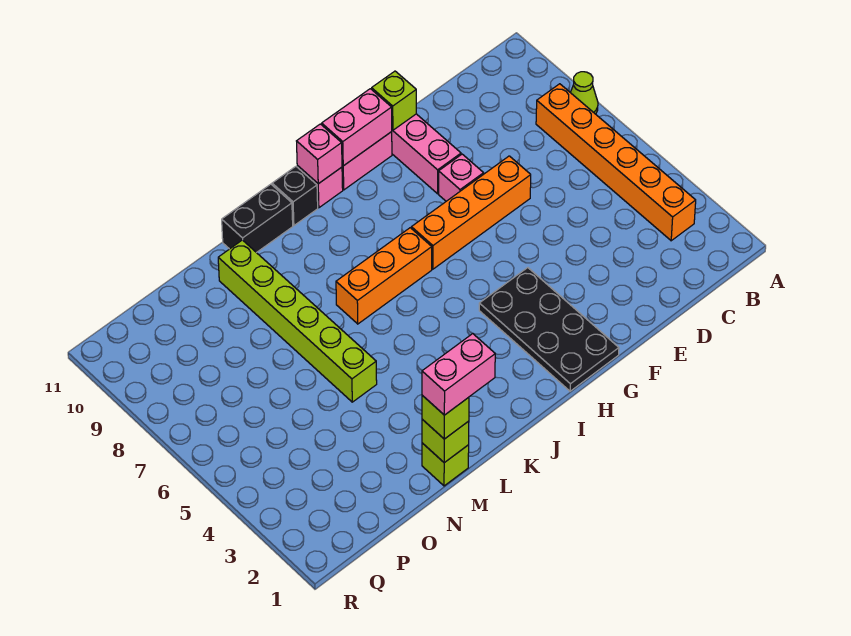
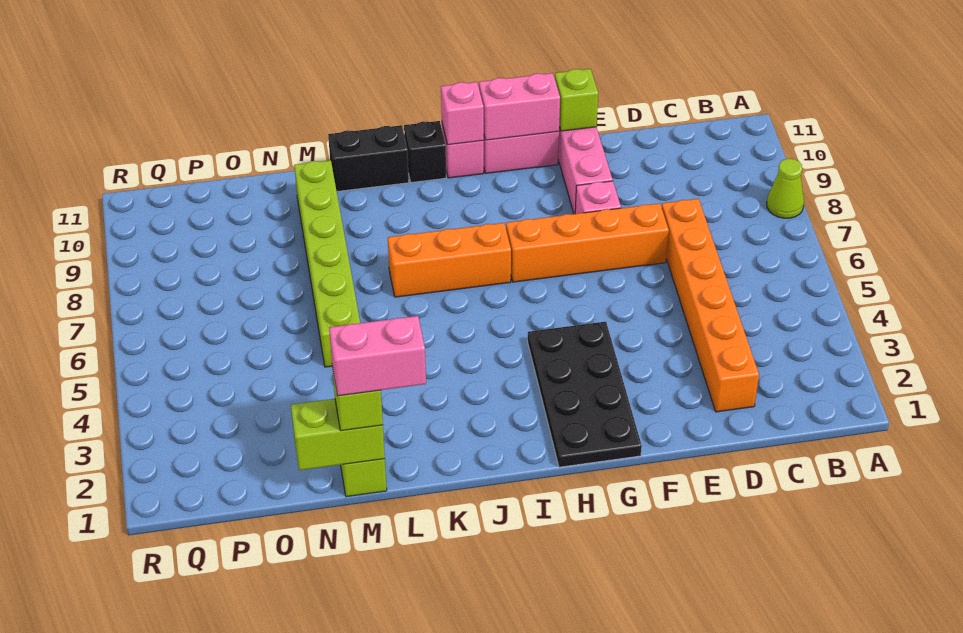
orange brick B3:B8 level 1 -> orange brick D2:D7 level 1
lime brick M1 level 2 -> lime brick M1:N1 level 2

